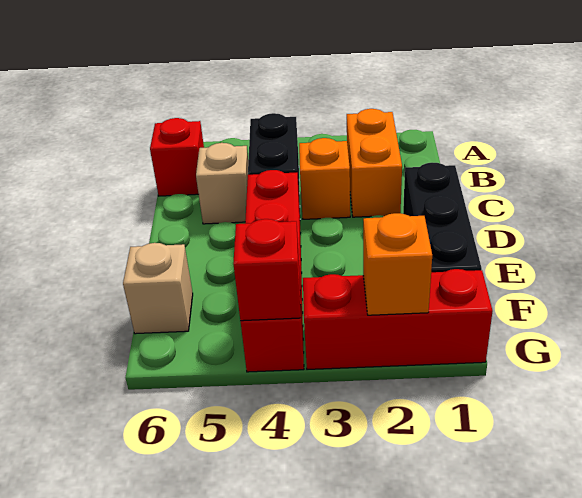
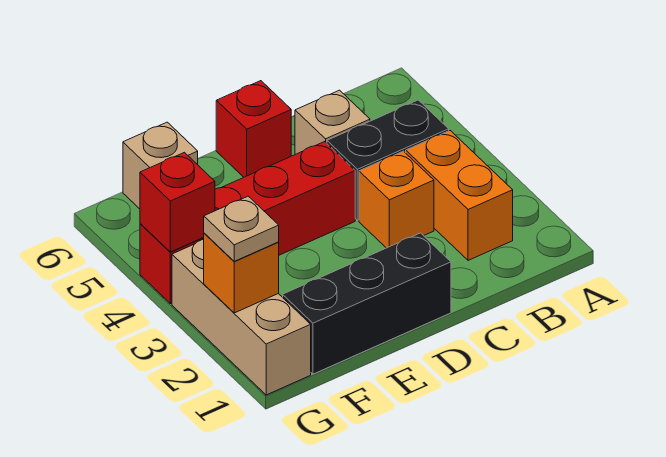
orange brick B2:C2 level 1 -> orange brick B2:B3 level 1
red brick B6 level 1 -> red brick D6 level 1
red brick G1:G3 level 1 -> tan brick G1:G3 level 1
none -> tan plate G2 level 3

